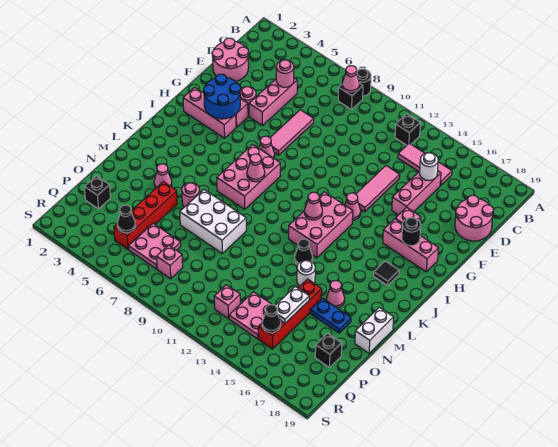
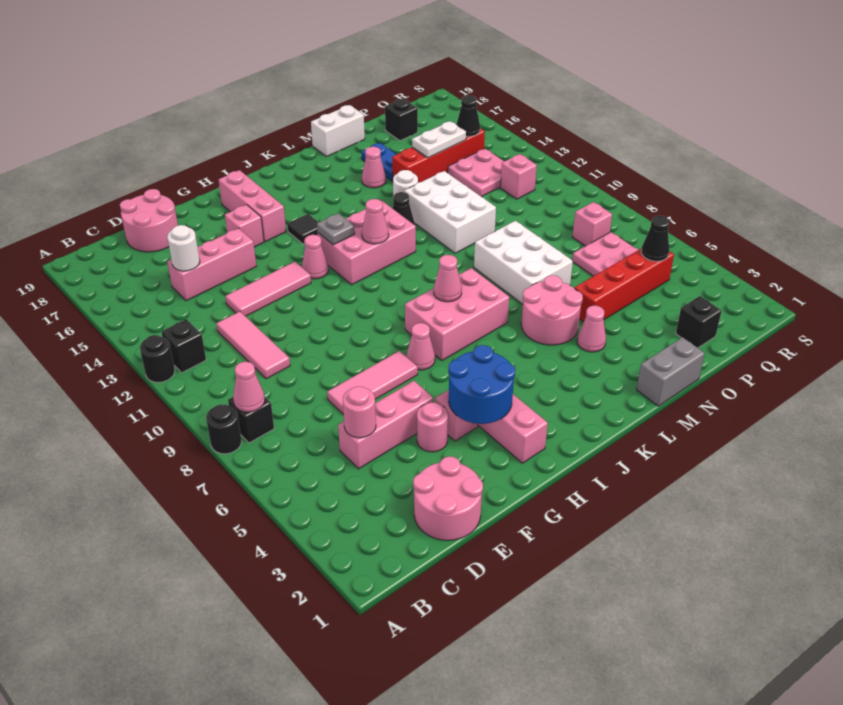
pink tile C13:C15 level 1 -> pink tile D10:D12 level 1
black round brick H17 level 2 -> black round brick A12 level 1
none -> grey plate I13 level 2
black tile J17 level 1 -> black tile I15 level 1
none -> grey brick M1:N1 level 1
pink round brick M6 level 1 -> pink round brick L5:M6 level 1
none -> white brick M11:N13 level 1

